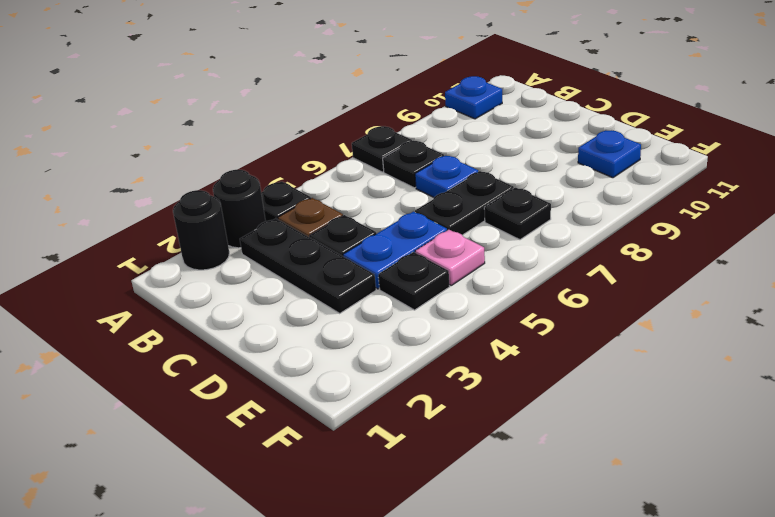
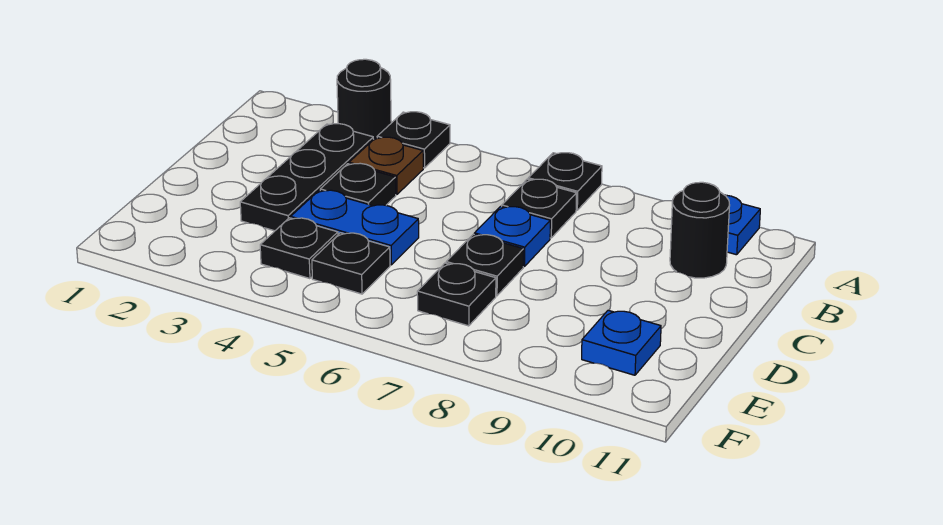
black round brick A2 level 1 -> black round brick B10 level 1
black plate D6:D7 level 1 -> black plate D7 level 1
pink plate E5 level 1 -> black plate E5 level 1

